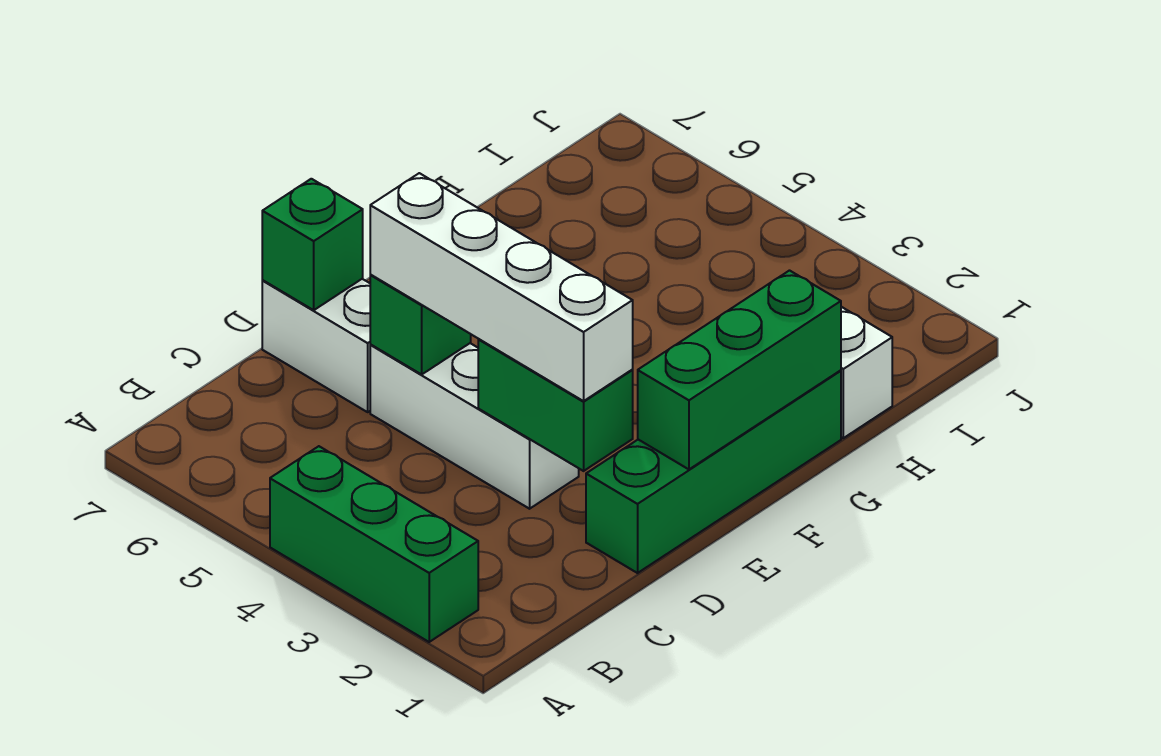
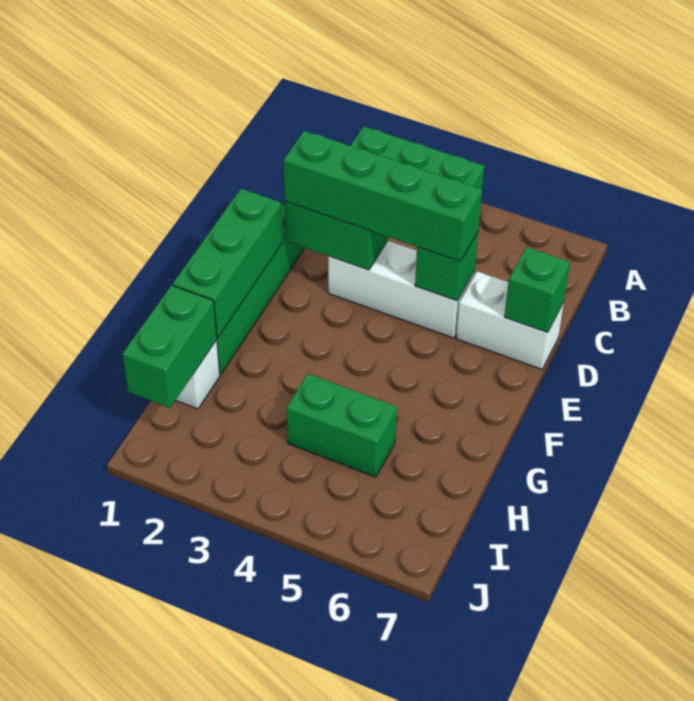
white brick D2:D5 level 3 -> green brick D2:D5 level 3
none -> green brick H1:I1 level 2
none -> green brick H4:H5 level 1

